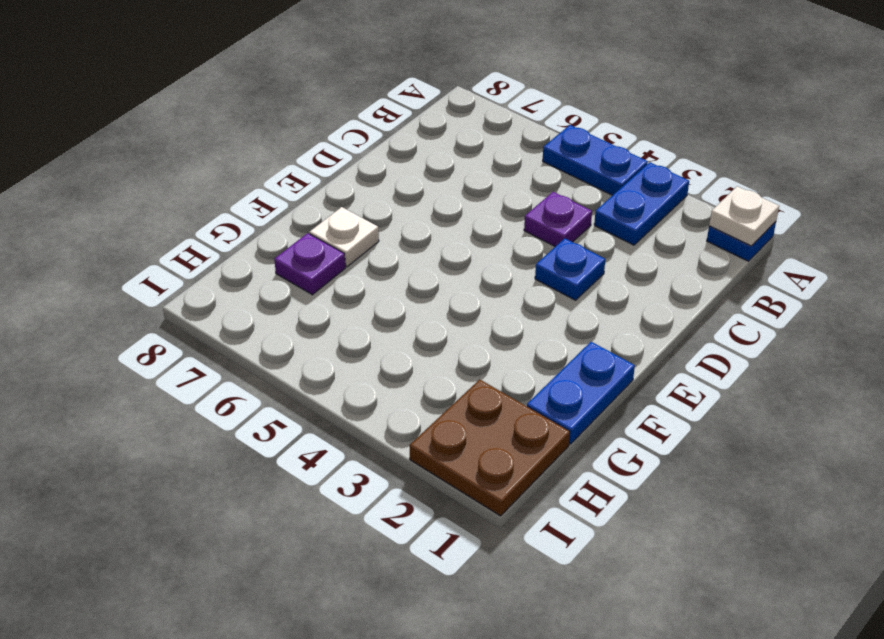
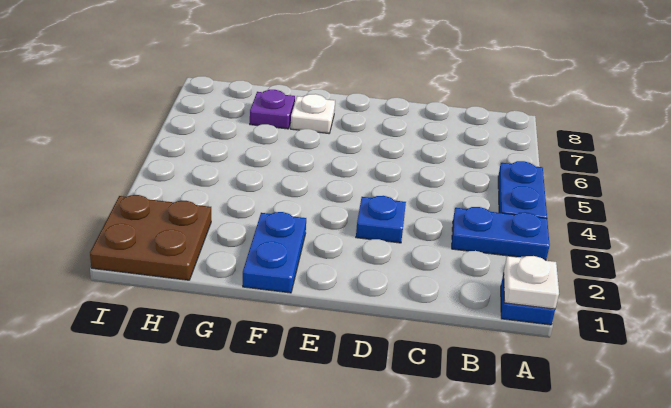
purple plate C4 level 1 -> none
blue plate F1:G1 level 1 -> blue plate F1:F2 level 1

